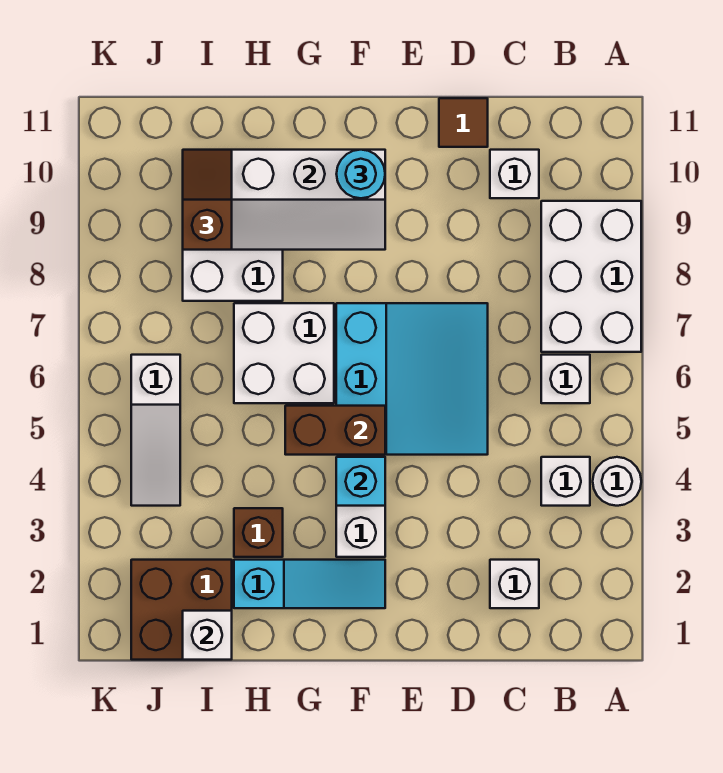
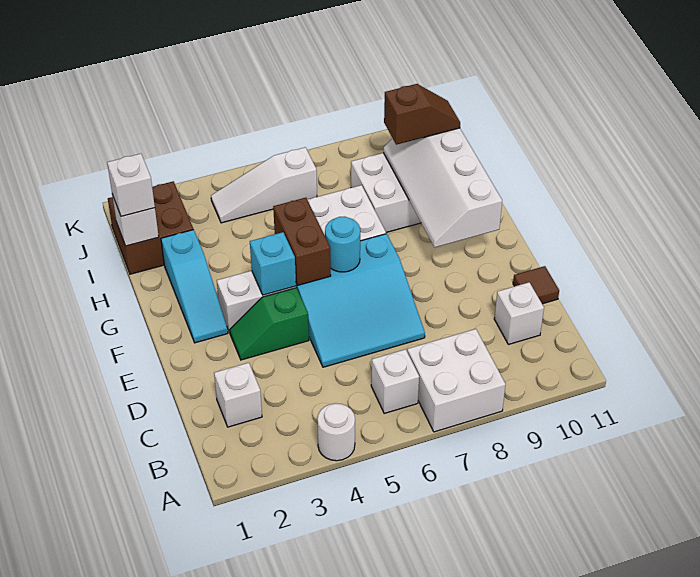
white brick A7:B9 level 1 -> white brick A7:B8 level 1
white brick B4 level 1 -> white brick I1 level 3
none -> green slope E3:E4 level 1 top 4
cyan round brick F10 level 3 -> cyan round brick F6 level 2
brown brick H3 level 1 -> none

